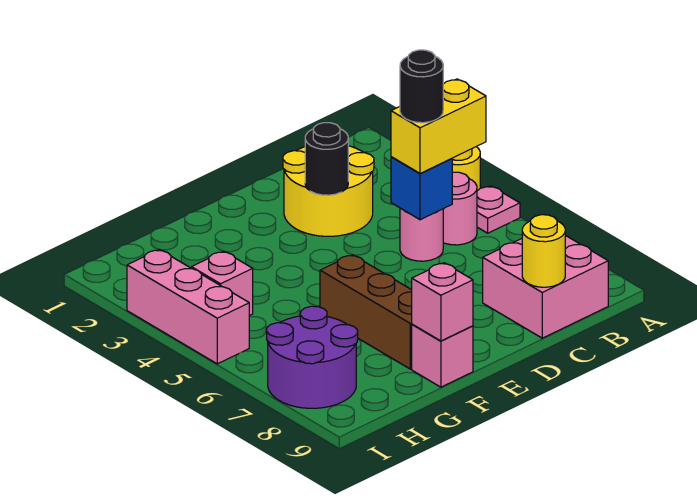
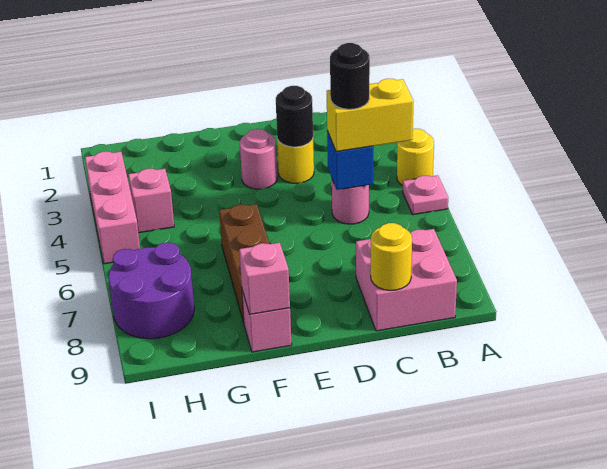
pink round brick B5 level 1 -> pink round brick E3 level 1
yellow round brick C2:D3 level 1 -> yellow round brick D3 level 1

